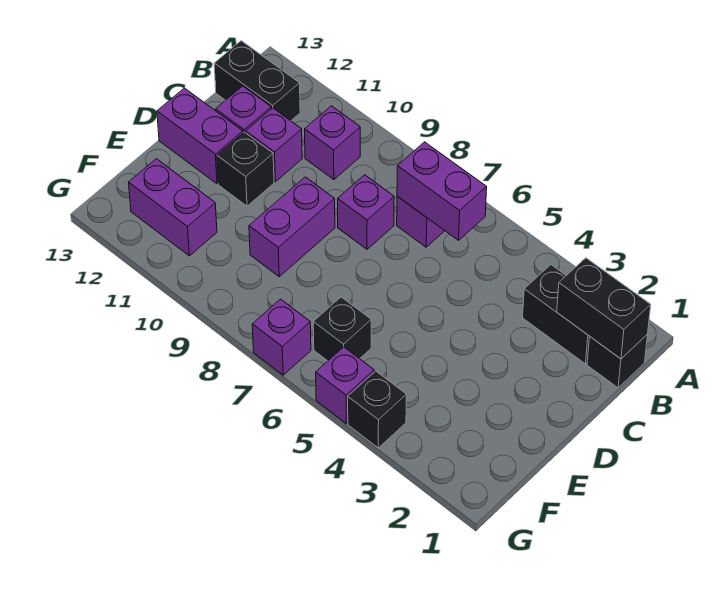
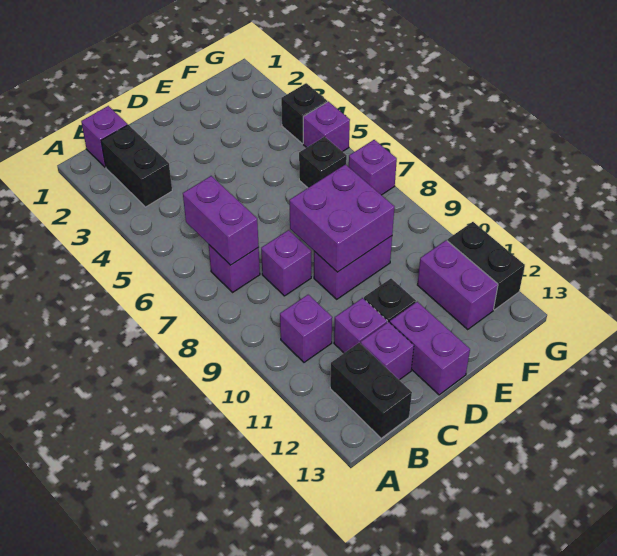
black brick B1 level 1 -> purple brick B1 level 1
black brick B1:B2 level 2 -> black brick G11:G12 level 1
none -> purple brick D8:E9 level 2

